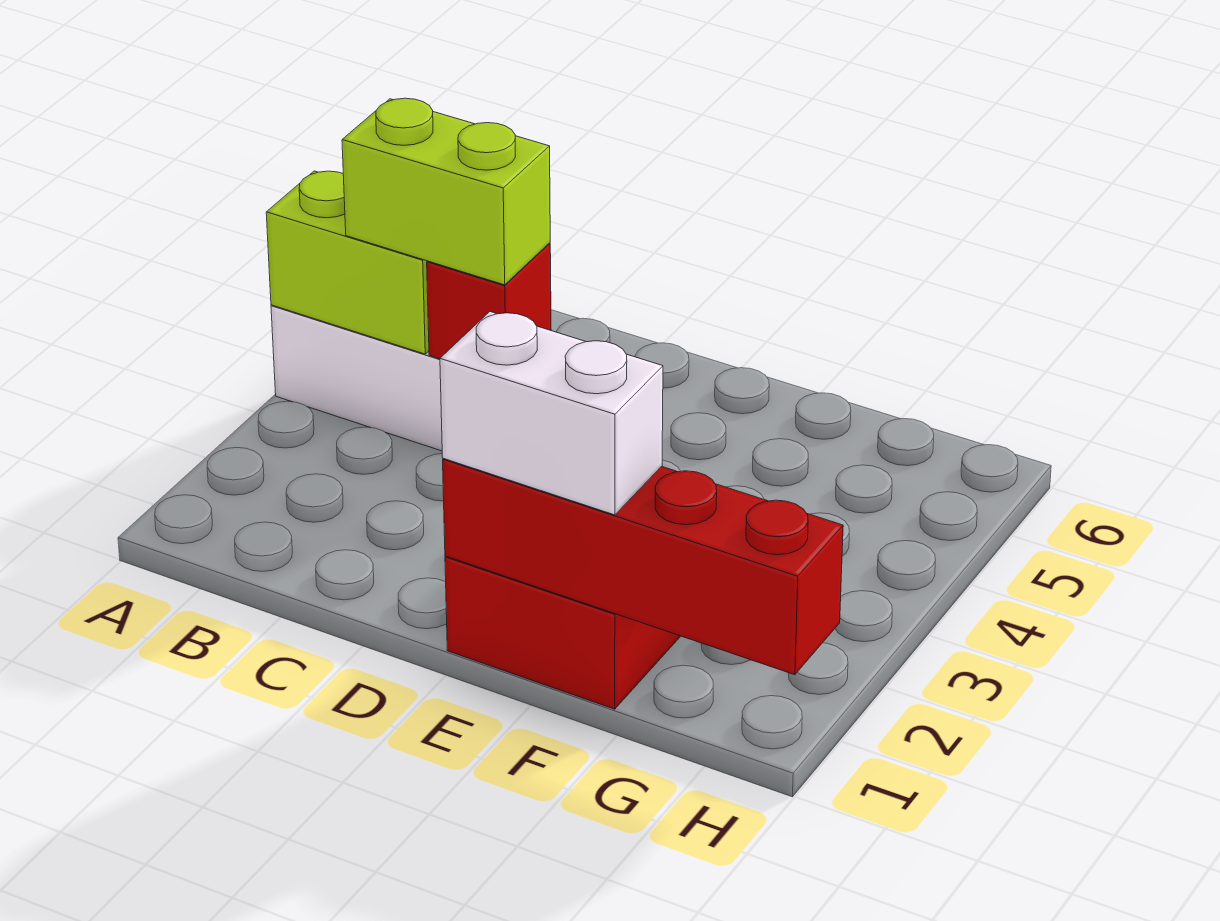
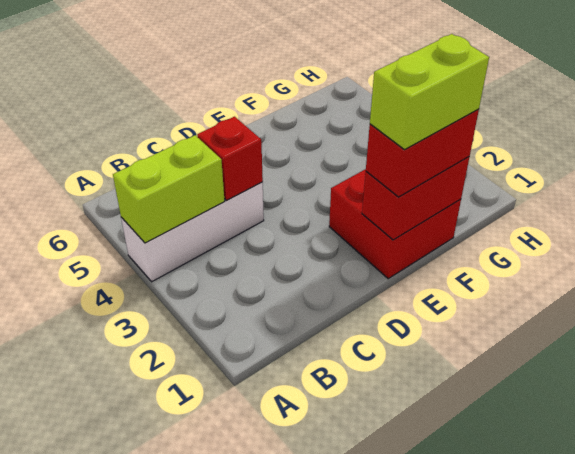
lime brick B4:C4 level 3 -> lime brick E1:F1 level 4
red brick E1:H1 level 2 -> red brick E1:F1 level 2
white brick E1:F1 level 3 -> red brick E1:F1 level 3

